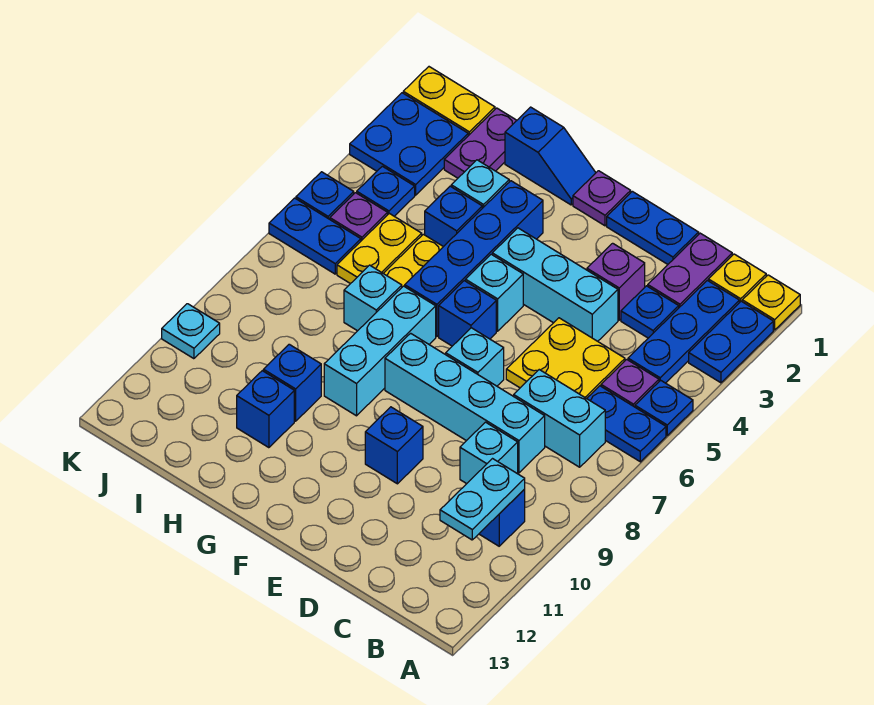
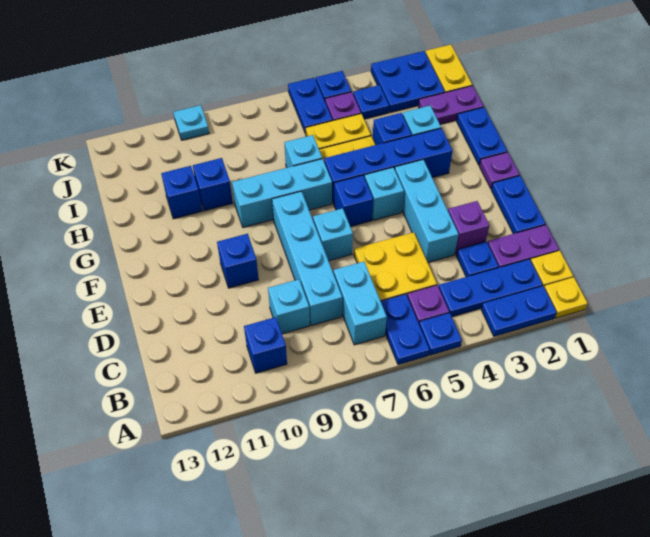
cyan plate B10:B11 level 2 -> none
blue slope G1:H1 level 1 top H -> blue plate G1:H1 level 1

